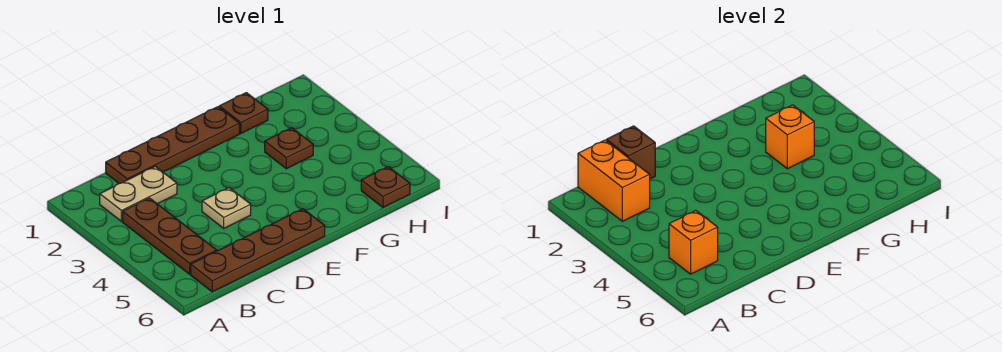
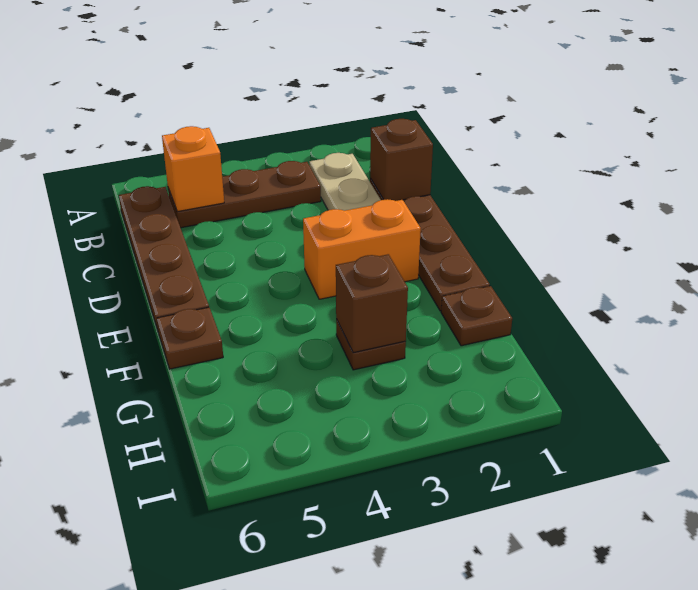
orange brick B1:B2 level 2 -> orange brick E2:E3 level 1
tan plate D4 level 1 -> none
orange brick G3 level 2 -> brown brick G3 level 2
brown plate H6 level 1 -> brown plate F6 level 1

